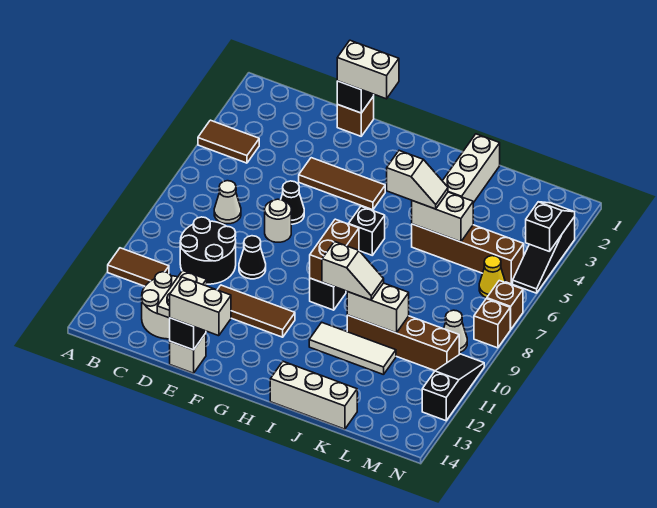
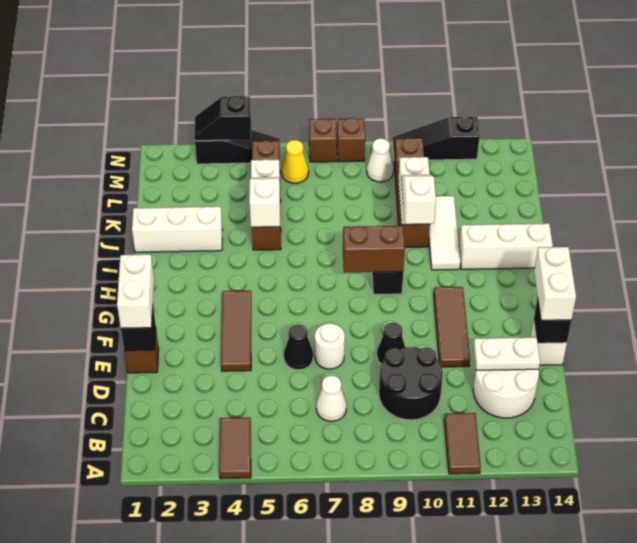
black brick H6 level 1 -> none
white brick I14:K14 level 1 -> white brick I12:I14 level 1

